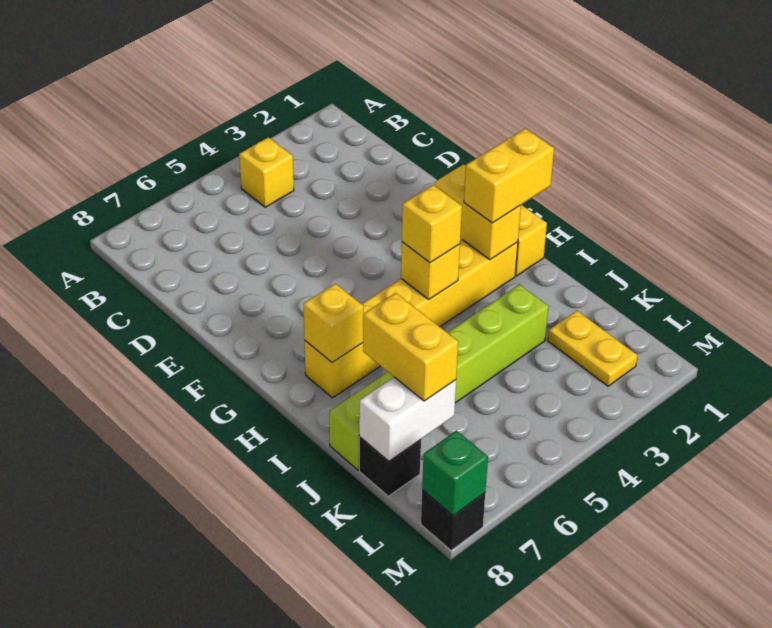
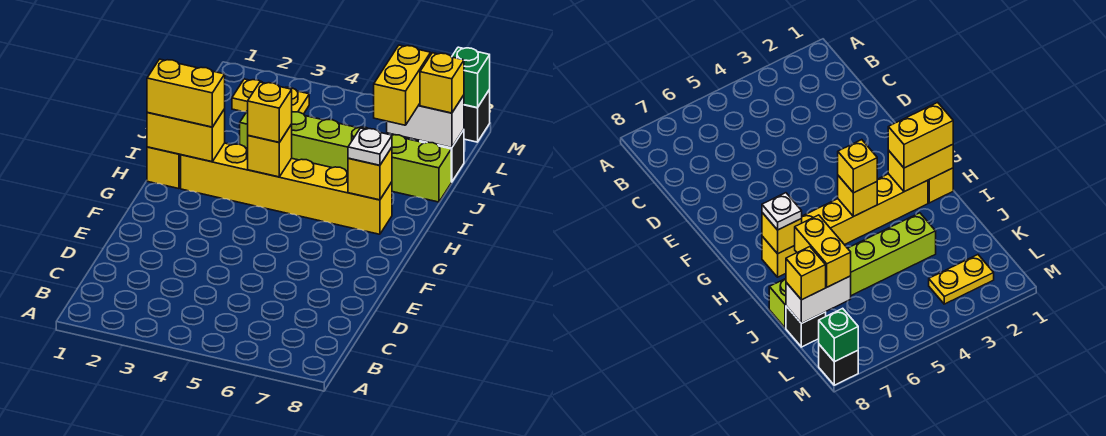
yellow brick B4 level 1 -> yellow brick K8 level 3
yellow brick G2:H2 level 2 -> yellow brick H1:H2 level 2
none -> white plate H7 level 3
yellow plate K2:L2 level 1 -> yellow plate L2:L3 level 1

